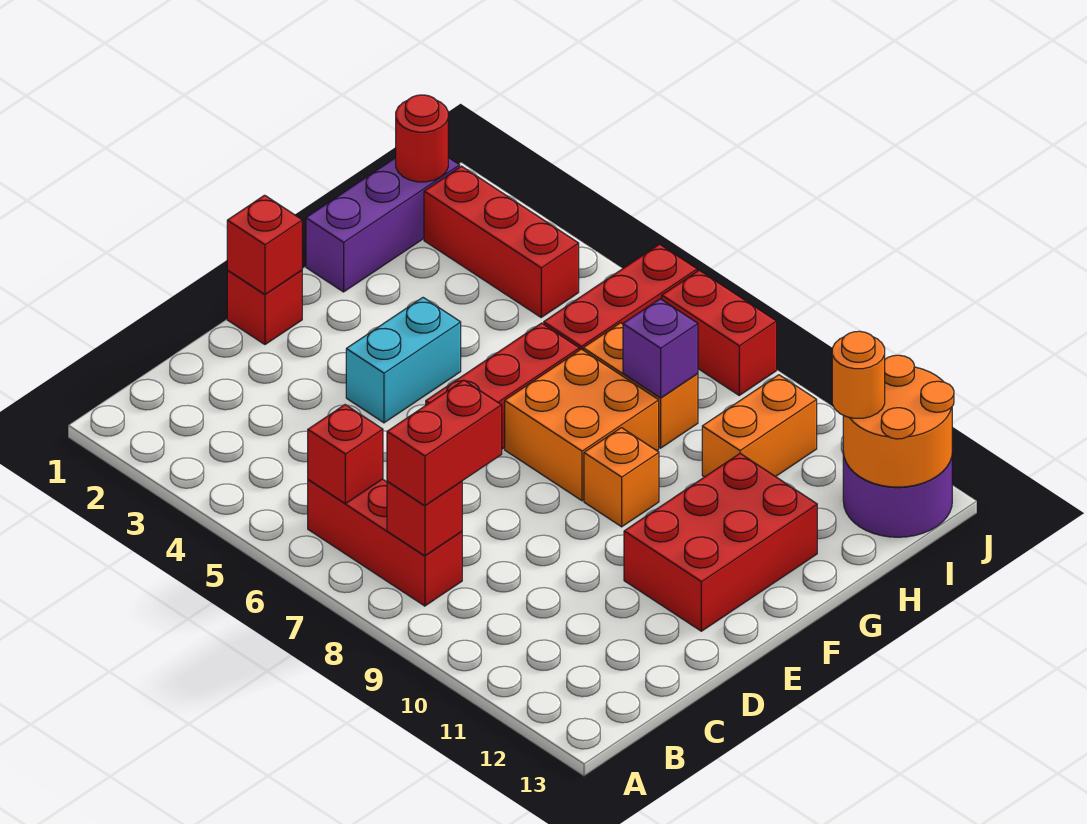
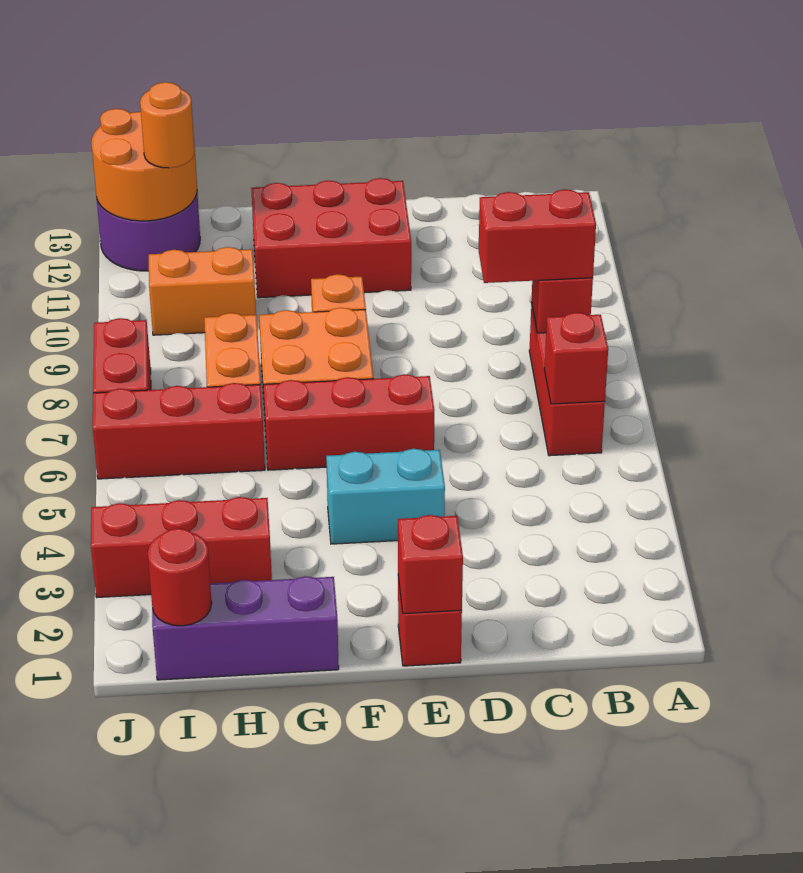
purple brick H8 level 2 -> none
red brick I2:I4 level 1 -> red brick H3:J3 level 1

